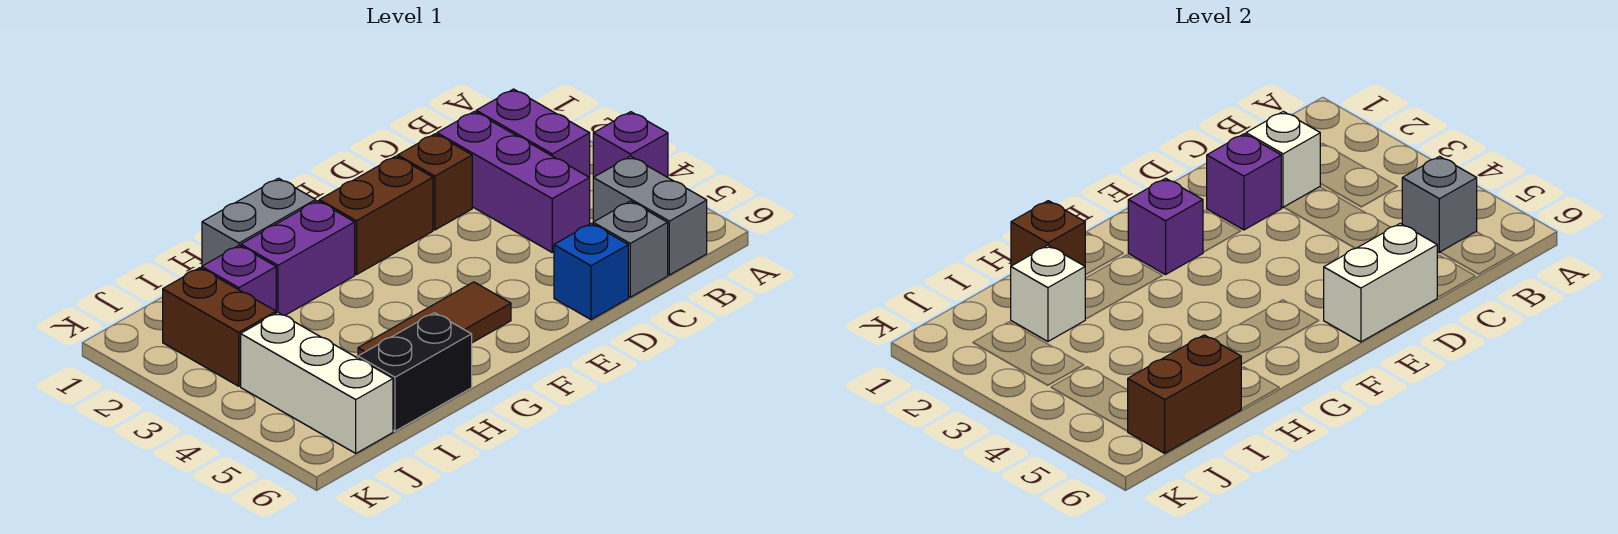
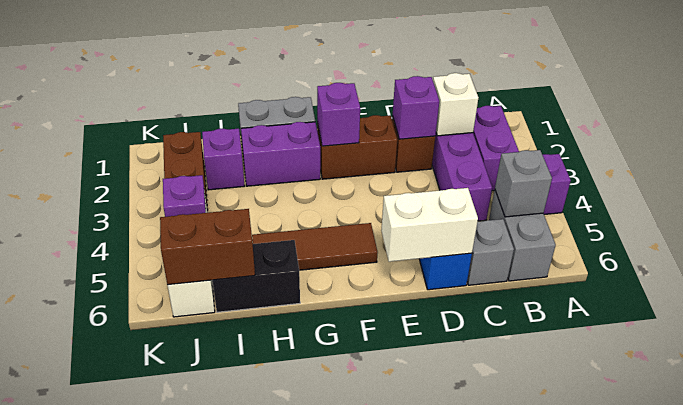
brown brick H1 level 2 -> none
white brick I2 level 2 -> none
none -> purple plate J4 level 2

